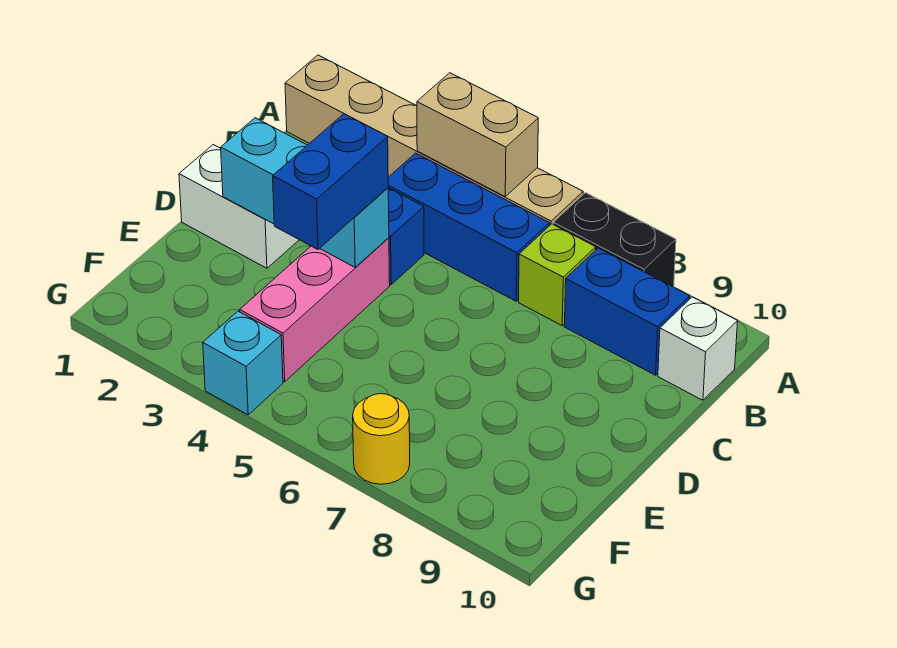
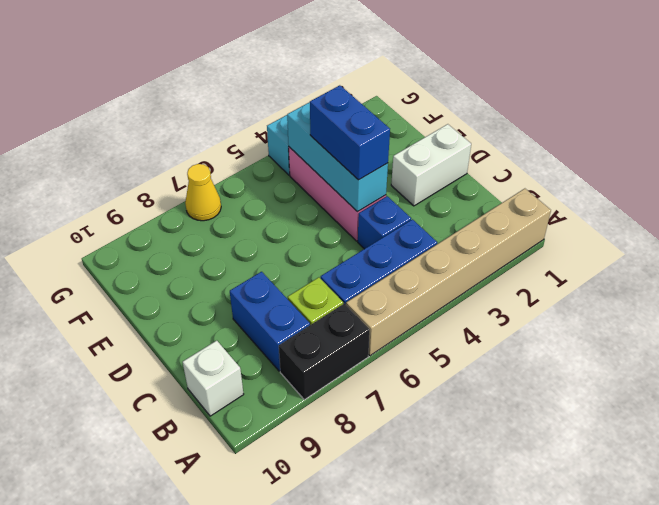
tan brick A4:A5 level 2 -> none
blue brick B8:B9 level 1 -> blue brick B8:C8 level 1
cyan brick D2:D4 level 2 -> cyan brick D4:F4 level 2
yellow round brick G7 level 1 -> yellow cone G7 level 1

